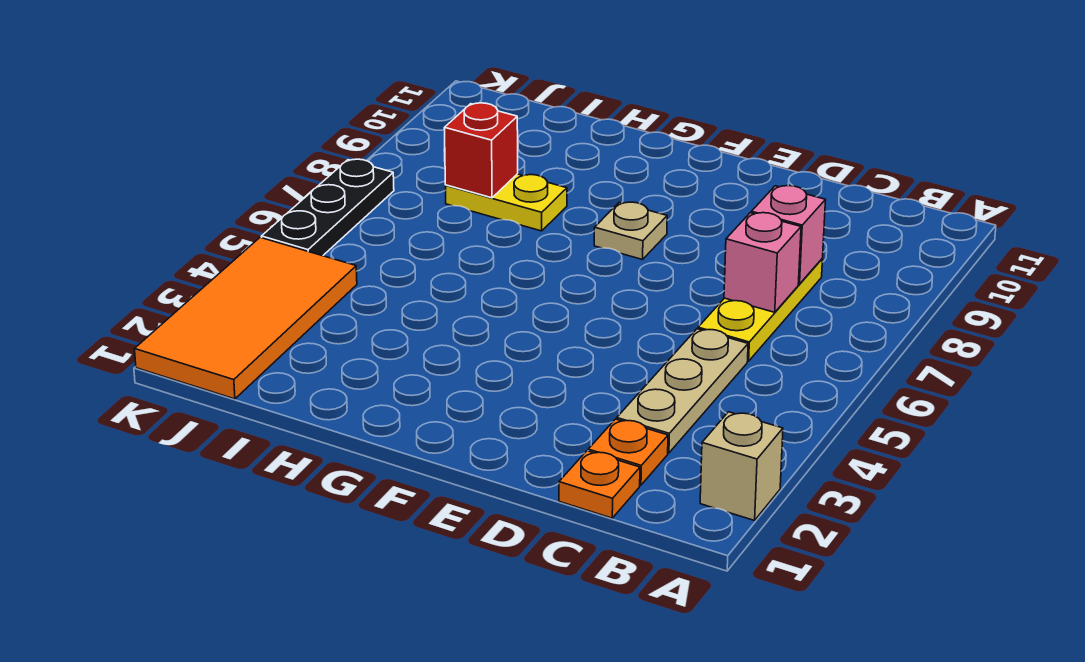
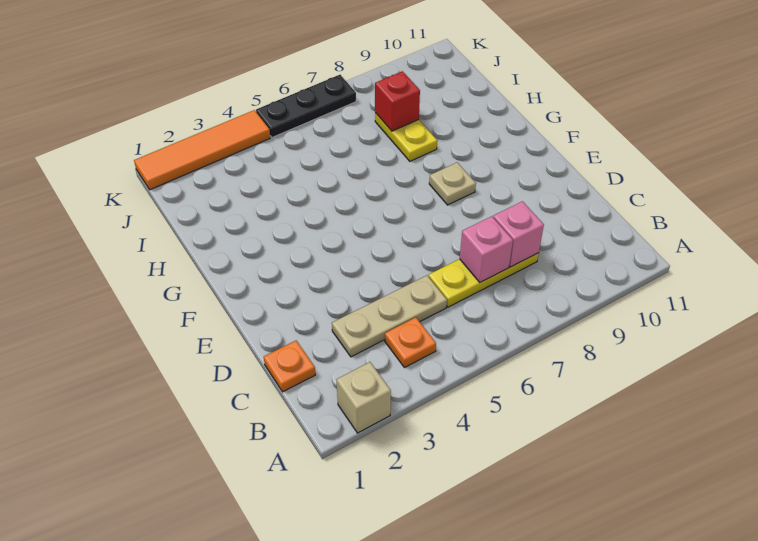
orange plate C2 level 1 -> orange plate B4 level 1
orange tile J1:K4 level 1 -> orange tile K1:K4 level 1

